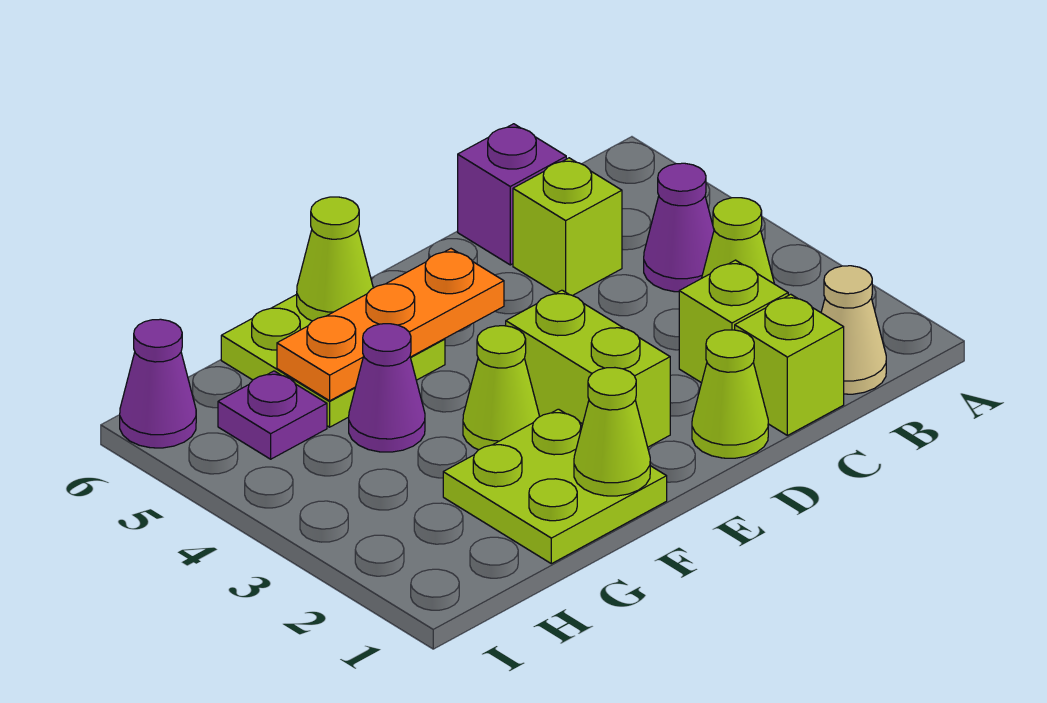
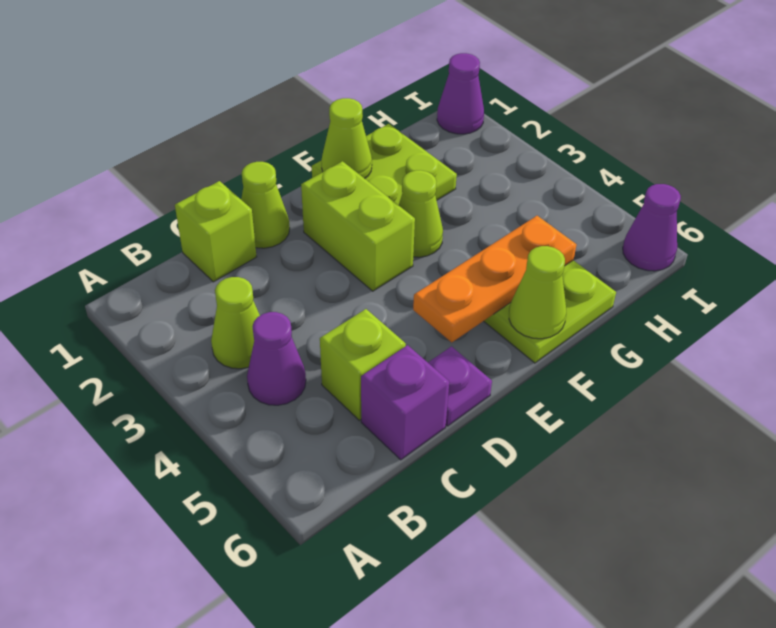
tan cone B1 level 1 -> none
lime brick C2 level 1 -> none
purple cone G4 level 1 -> purple cone I1 level 1
purple plate H5 level 1 -> purple plate D6 level 1

